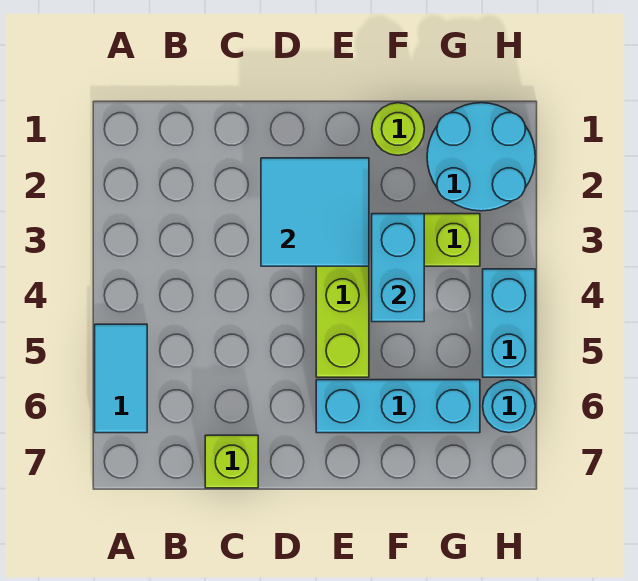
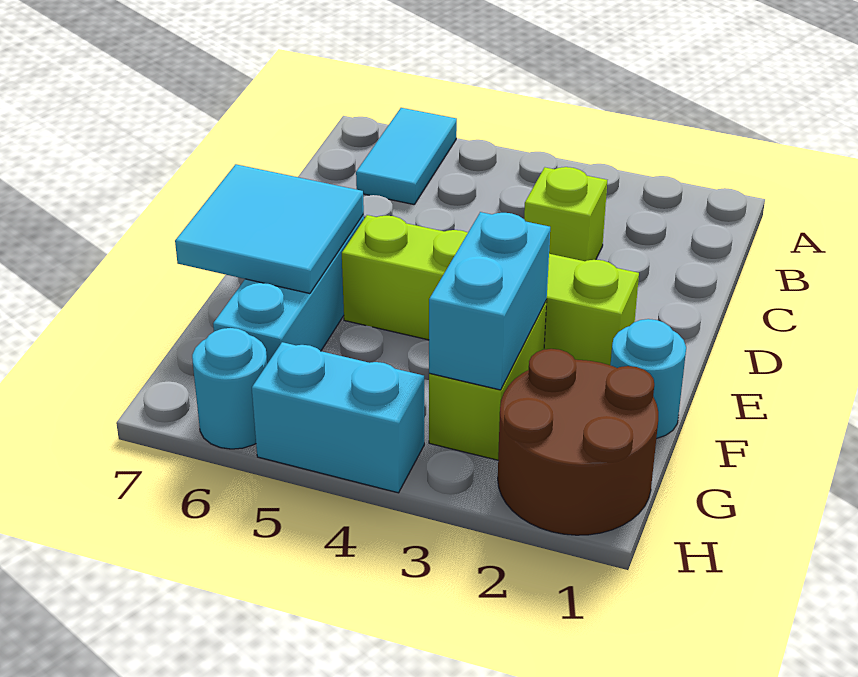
cyan tile A5:A6 level 1 -> cyan tile A6:B6 level 1
lime brick C7 level 1 -> lime brick C3 level 1
cyan tile D2:E3 level 2 -> cyan tile E6:F7 level 2
lime round brick F1 level 1 -> cyan round brick F1 level 1
cyan brick F3:F4 level 2 -> cyan brick F3:G3 level 2
cyan round brick G1:H2 level 1 -> brown round brick G1:H2 level 1

